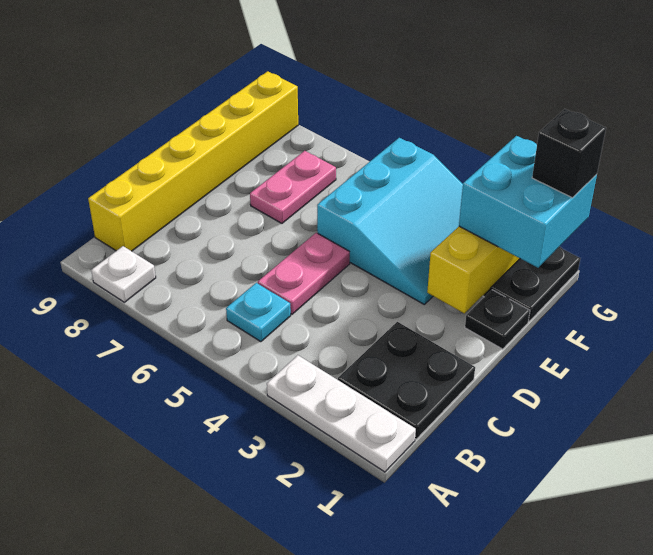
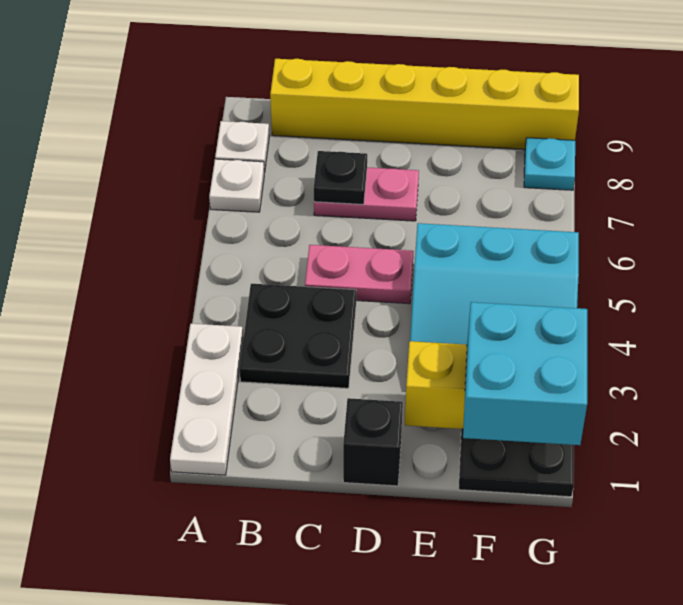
none -> white plate A7 level 1
black plate B1:C2 level 1 -> black plate B3:C4 level 1
cyan plate B5 level 1 -> cyan plate G8 level 1
black plate E1 level 1 -> black plate C7 level 2
pink plate E7:F7 level 1 -> pink plate C7:D7 level 1
black brick G1 level 4 -> black brick D1 level 1

